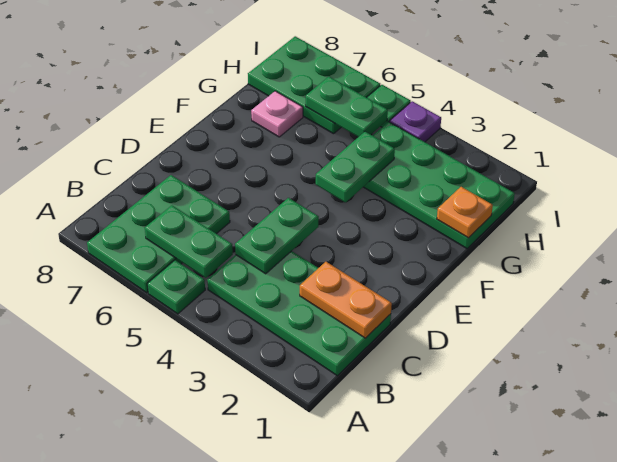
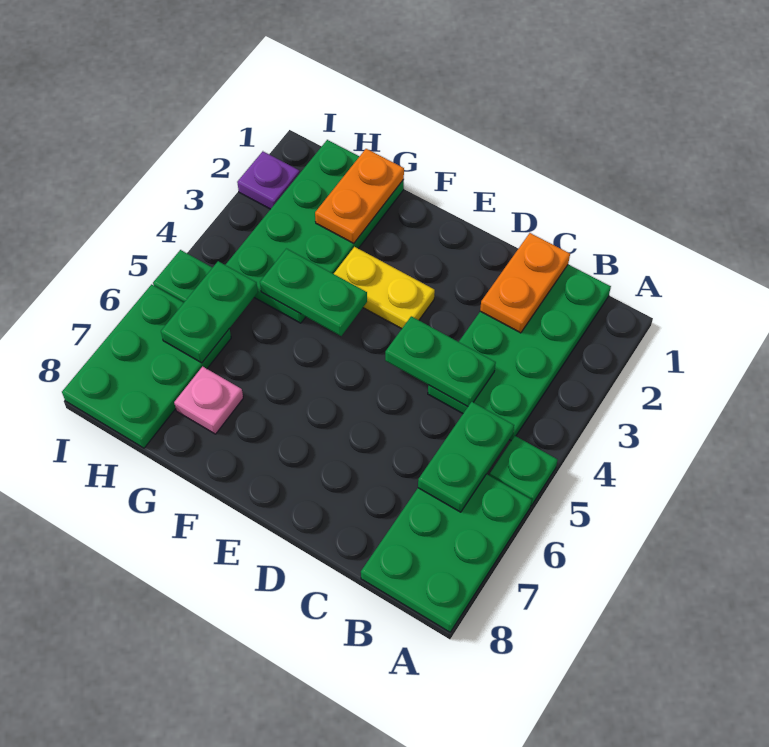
green plate A6:C7 level 1 -> green plate A6:B8 level 1
none -> yellow plate E3:F3 level 1
orange plate G1 level 2 -> orange plate G1:G2 level 2
purple plate I4 level 1 -> purple plate I2 level 1

